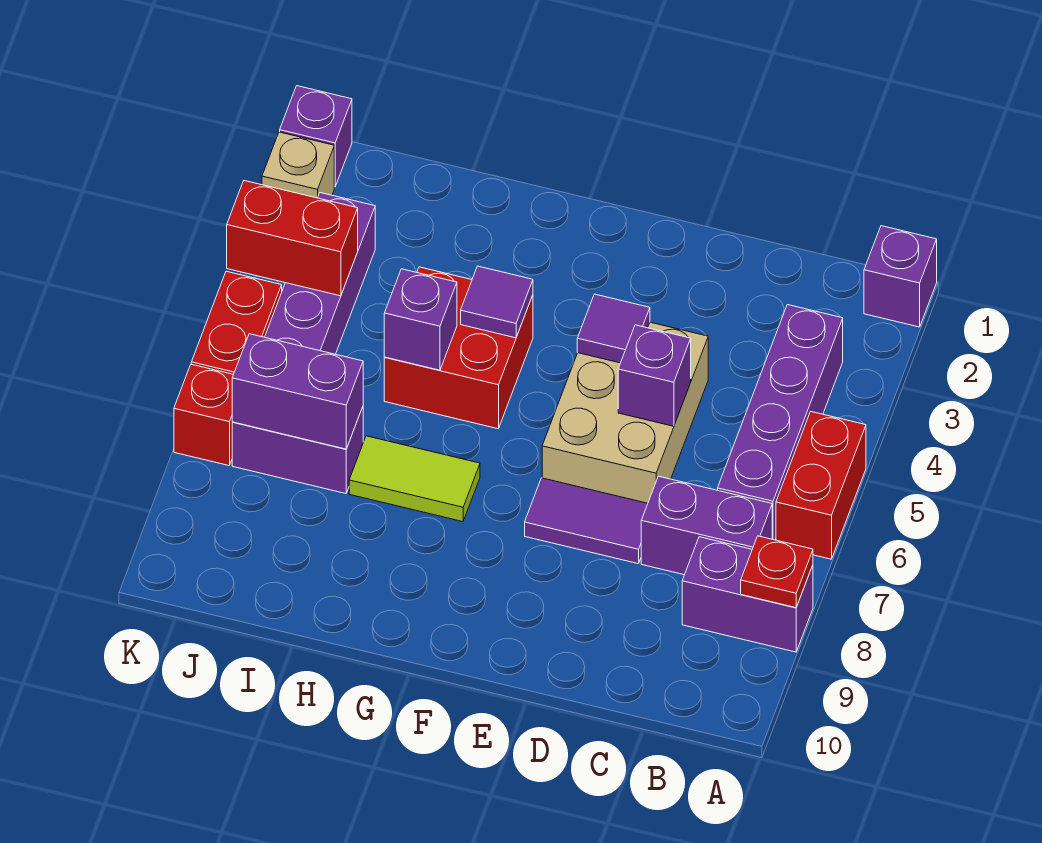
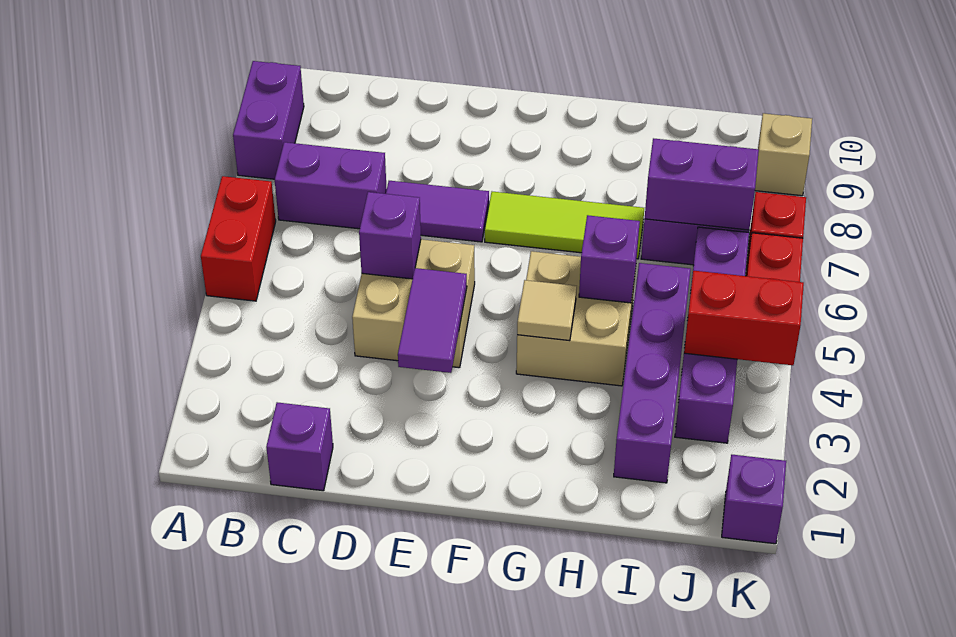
purple brick A1 level 1 -> purple brick C1 level 1
purple brick A8:B8 level 1 -> purple brick A8:A9 level 1
red plate A8 level 2 -> none
purple brick B3:B6 level 1 -> purple brick I2:I5 level 1
tan brick D4:E6 level 1 -> tan brick D4:E5 level 1
purple tile E4 level 2 -> purple tile E3:E4 level 2
red brick G4:H5 level 1 -> tan brick G4:H5 level 1
purple tile G4 level 2 -> tan tile G4 level 2
lime tile G7:H7 level 1 -> lime tile F7:H7 level 1
tan brick K2 level 1 -> tan brick K9 level 1

